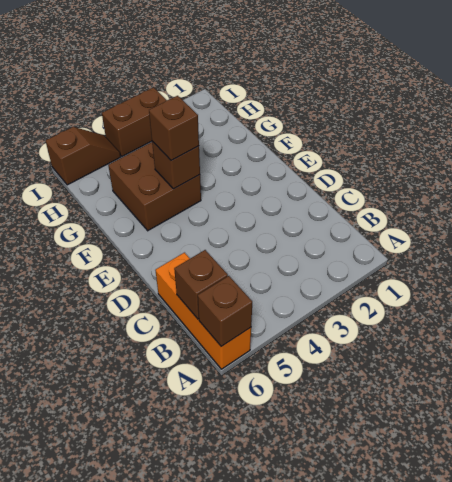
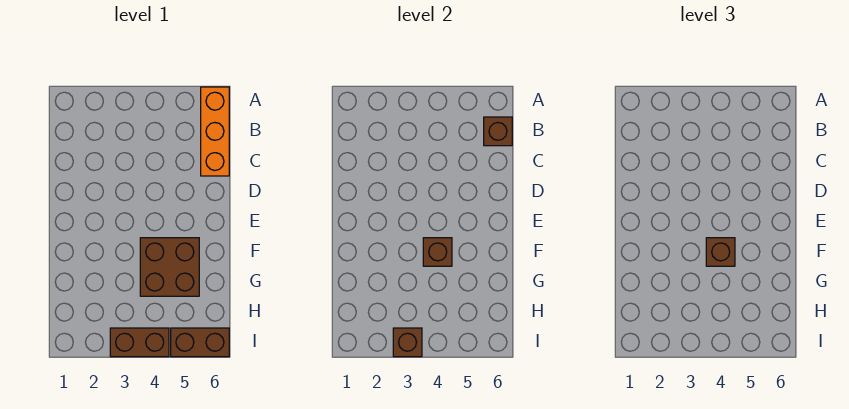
brown brick A6 level 2 -> brown brick I3 level 2
brown slope I5:I6 level 1 top 6 -> brown brick I5:I6 level 1

